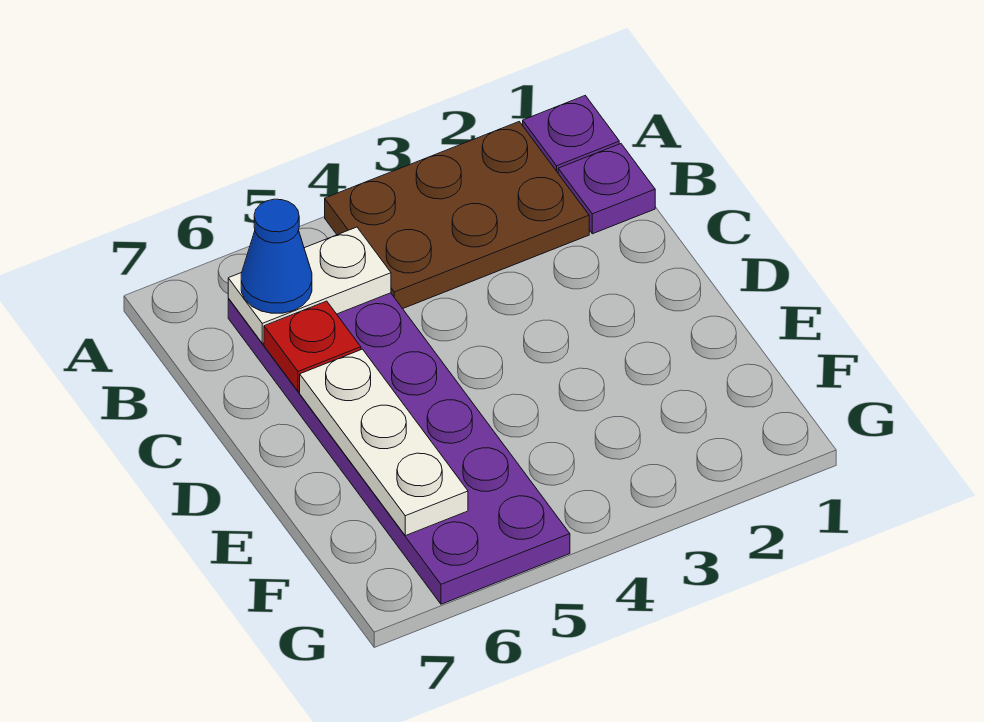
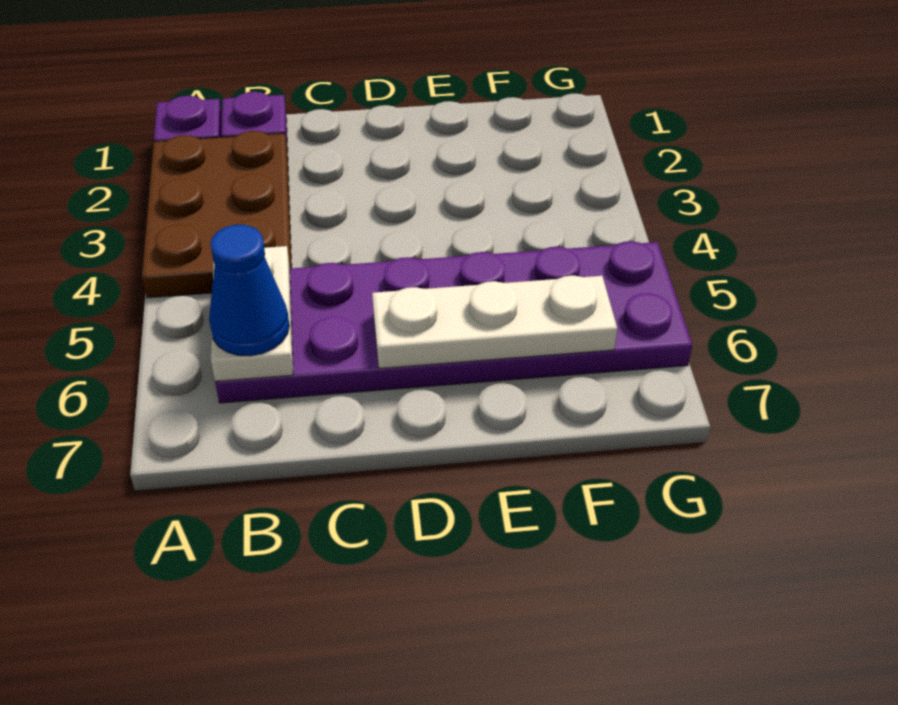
red plate C6 level 2 -> none

